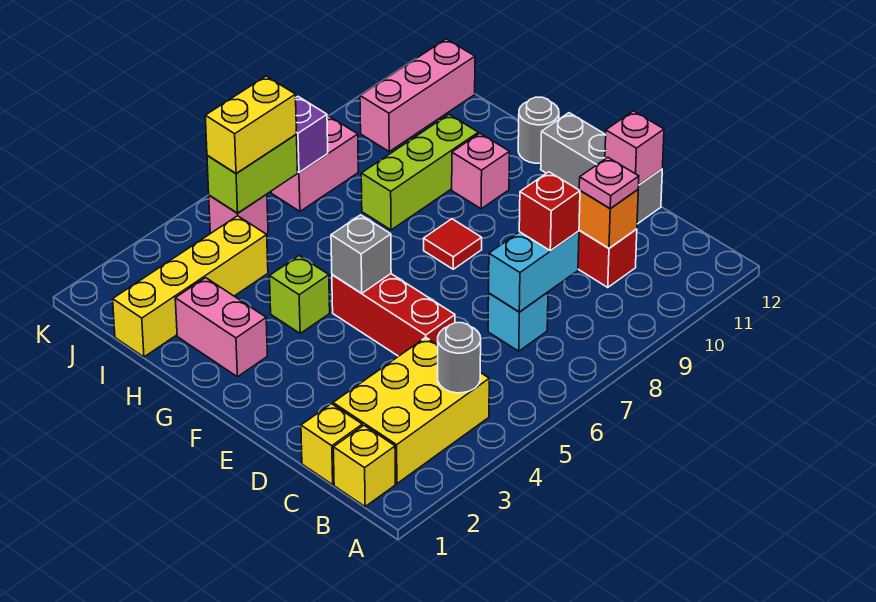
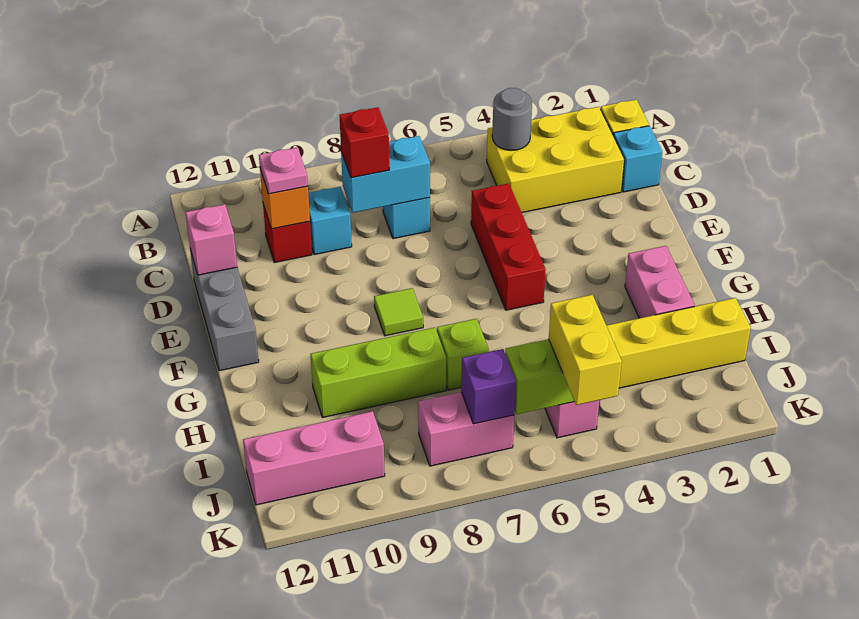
yellow brick C1 level 1 -> cyan brick C1 level 1
none -> cyan brick C9 level 1
grey brick F5 level 2 -> none
red tile F8 level 1 -> lime tile F8 level 1
lime brick G4 level 1 -> lime brick H7 level 1
pink brick G10 level 1 -> none
grey round brick G12 level 1 -> none
yellow brick J5:J6 level 3 -> yellow brick J5:K5 level 3

